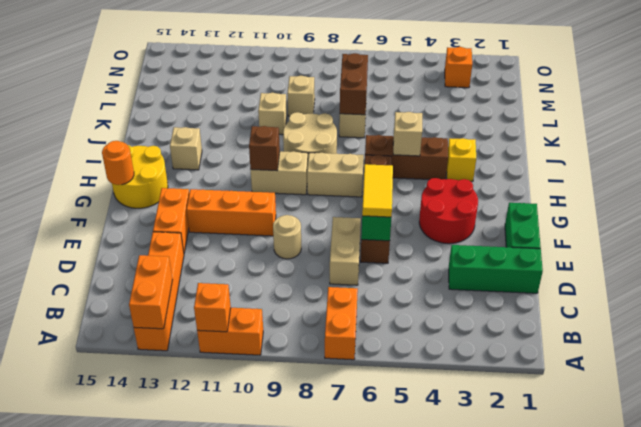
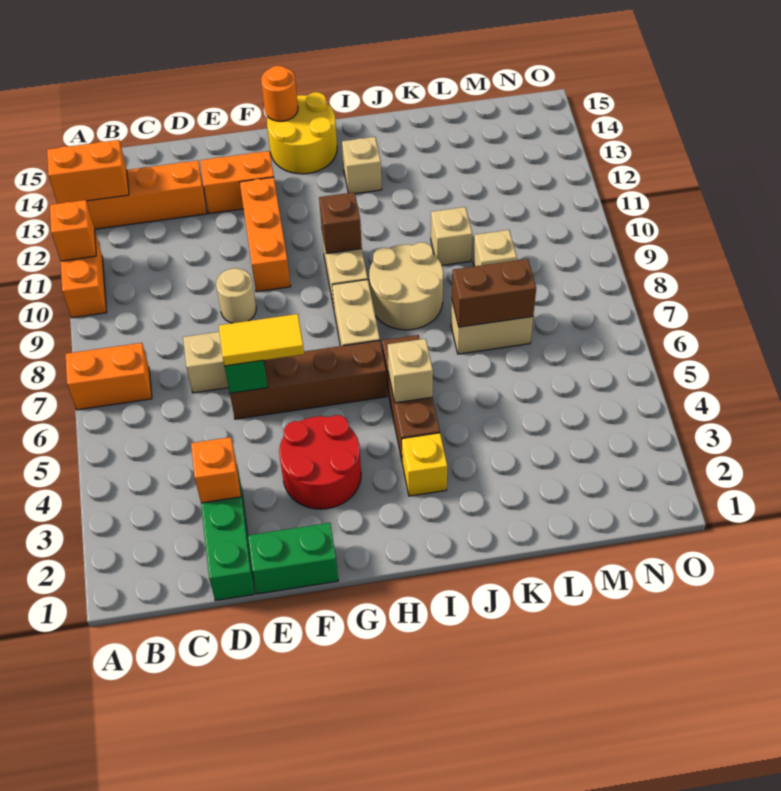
orange brick N3 level 1 -> orange brick D3 level 2

